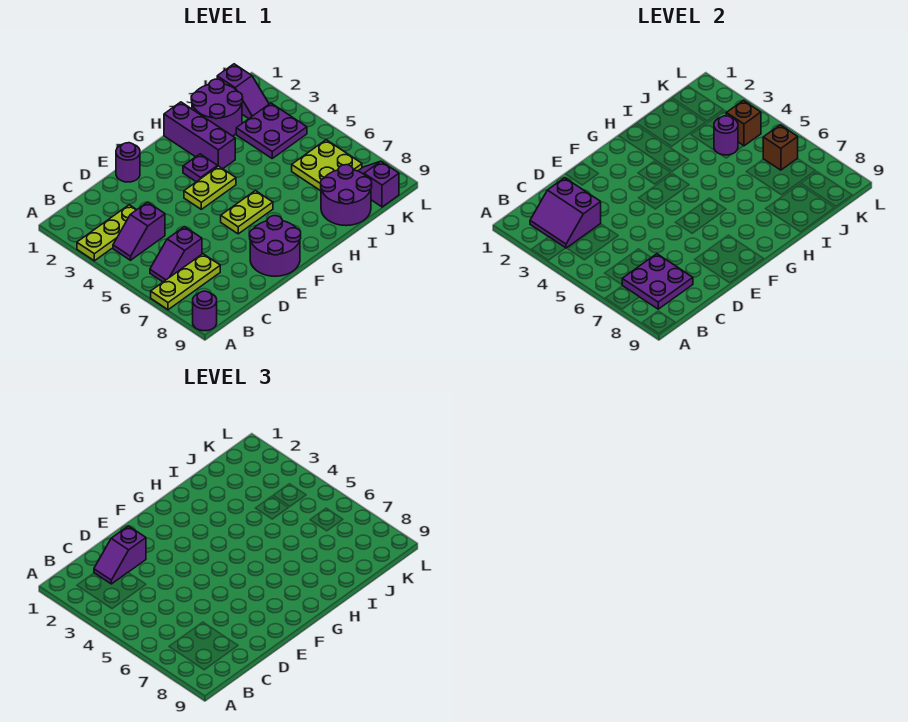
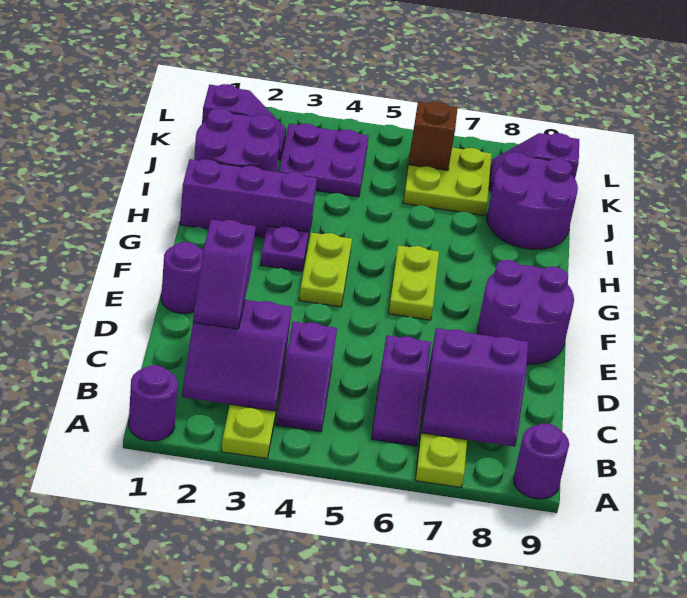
purple plate B7:C8 level 2 -> purple slope B7:C8 level 2 top C
purple round brick J4 level 2 -> purple round brick A1 level 1
brown brick K4 level 2 -> none

